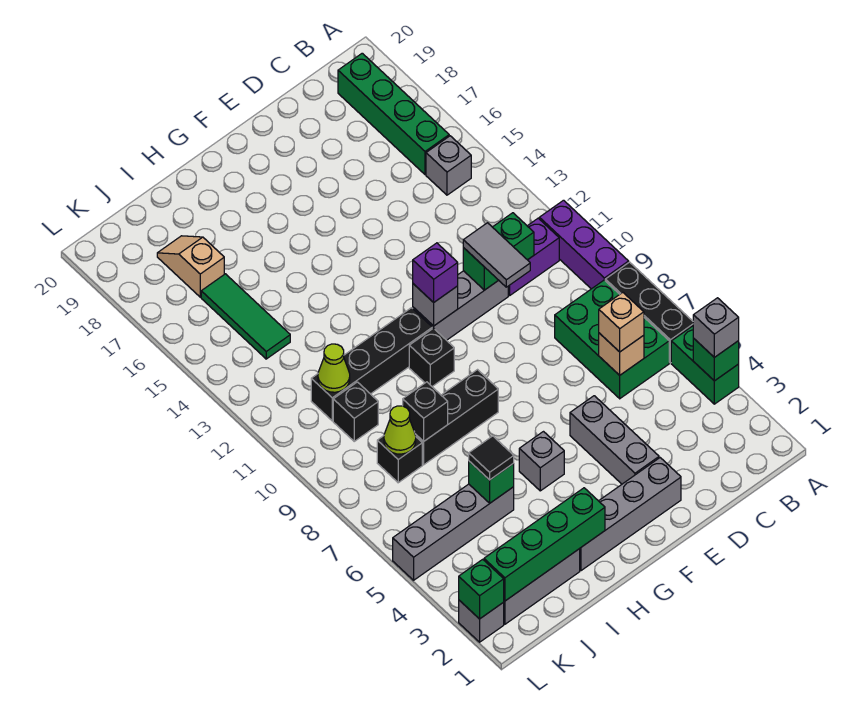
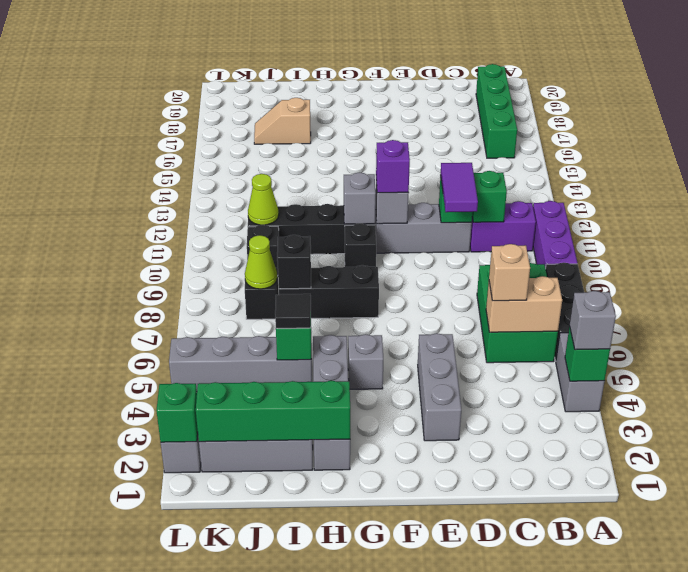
green brick A4:A5 level 1 -> grey brick A4:A5 level 1
grey brick B15 level 1 -> grey brick G11 level 2
tan brick C6 level 2 -> tan brick B6:C6 level 2
grey tile D10:D11 level 3 -> purple tile D10:D11 level 3
grey brick E2:H2 level 1 -> grey brick H2:H5 level 1
green tile J14:J16 level 1 -> none
tan slope J17:J18 level 1 top 17 -> tan slope I17:J17 level 1 top I

